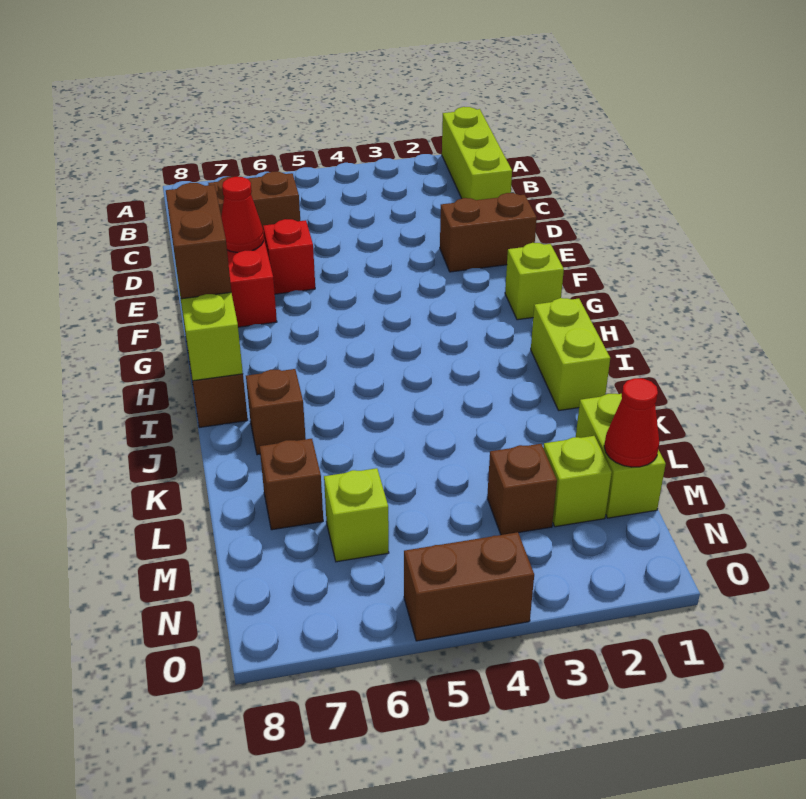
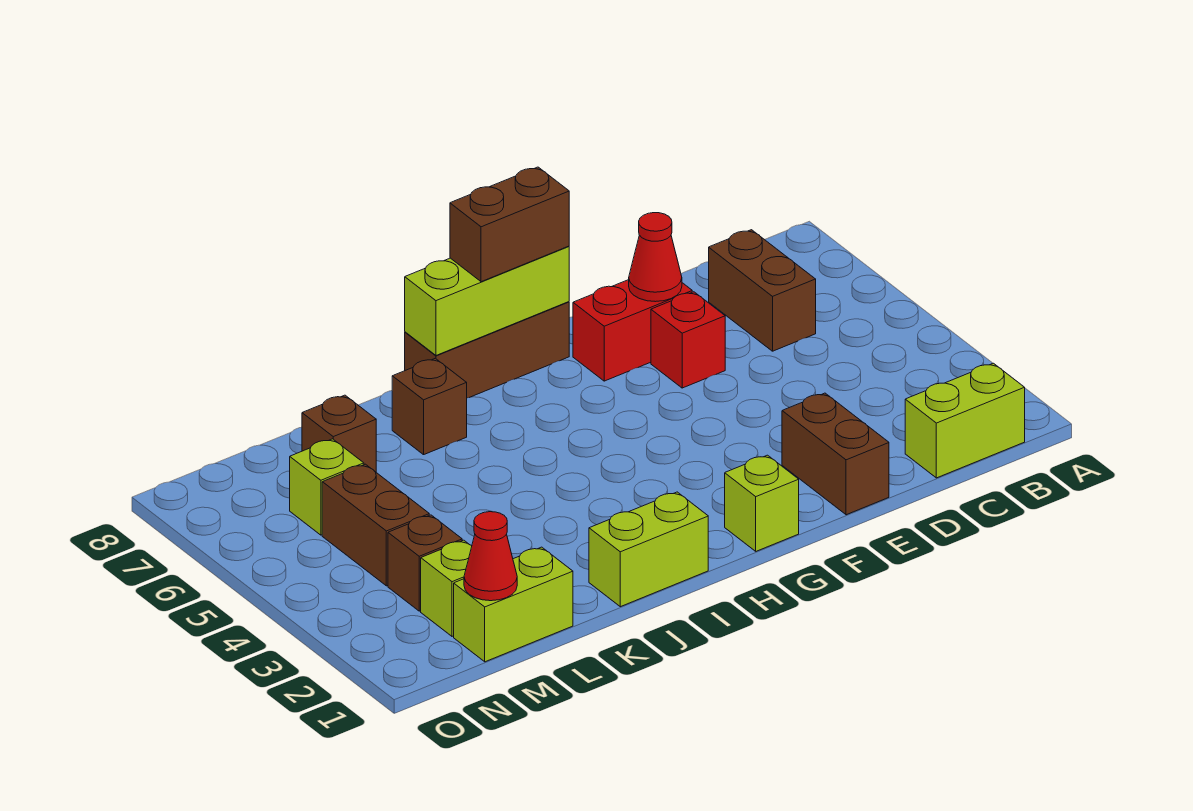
lime brick A1:C1 level 1 -> lime brick B1:C1 level 1
brown brick O4:O5 level 1 -> brown brick M4:M5 level 1

